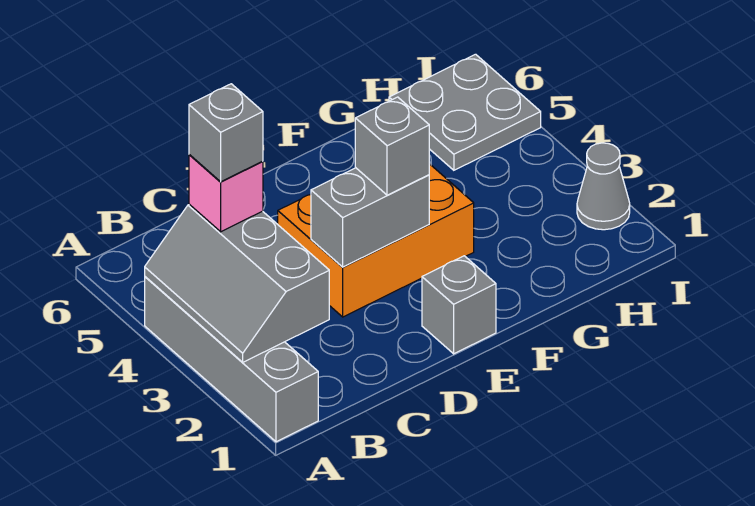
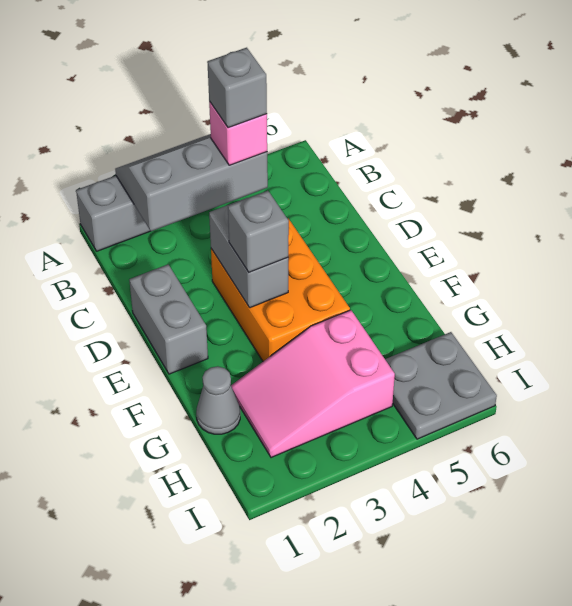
grey brick E1 level 1 -> grey brick D1:E1 level 1
none -> pink slope G2:H4 level 1 top 4
grey cone I2 level 1 -> grey cone G1 level 1

